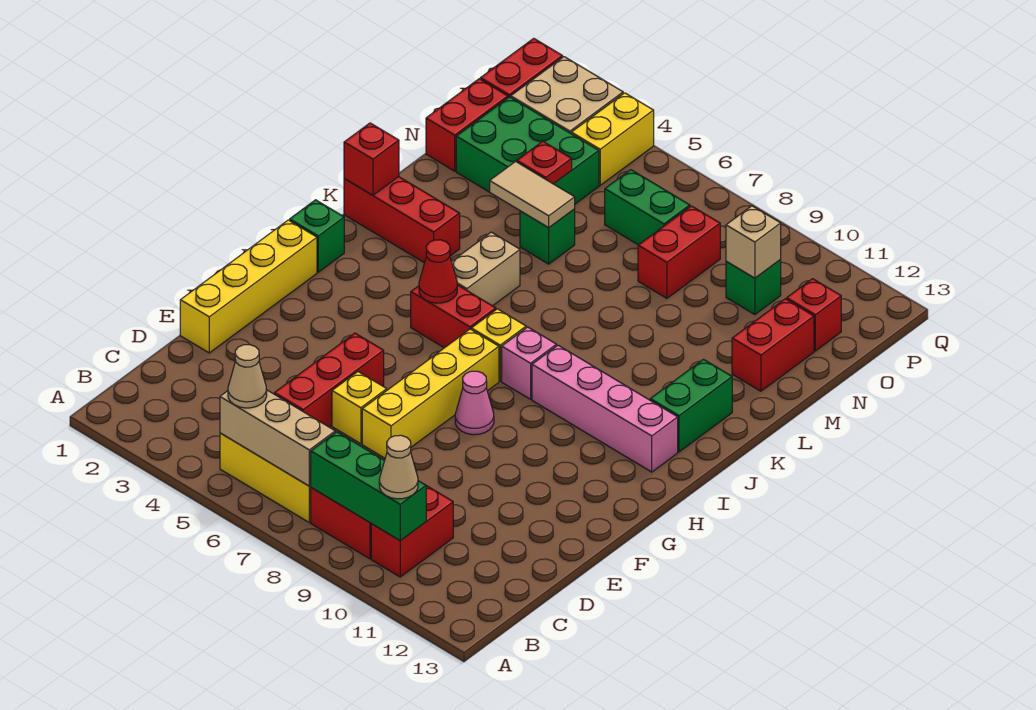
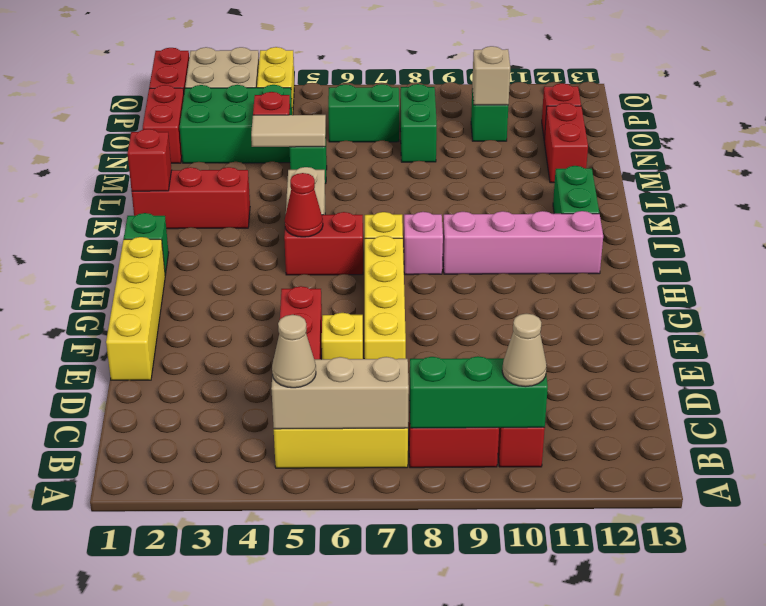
pink cone G8 level 1 -> none
red brick N8:O8 level 1 -> green brick N8:O8 level 1

